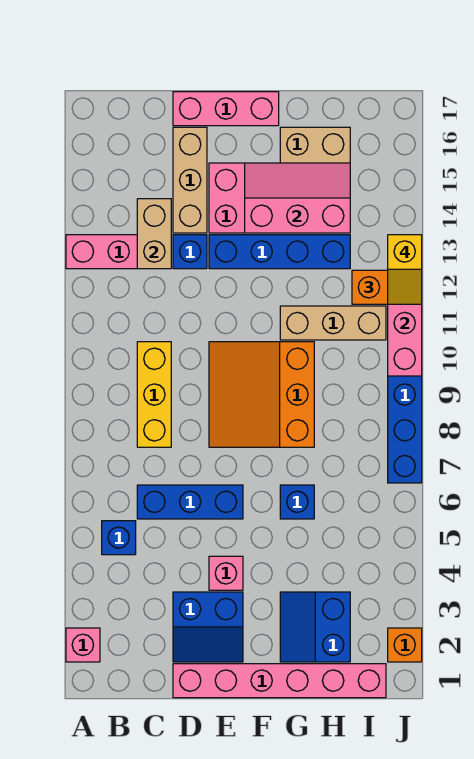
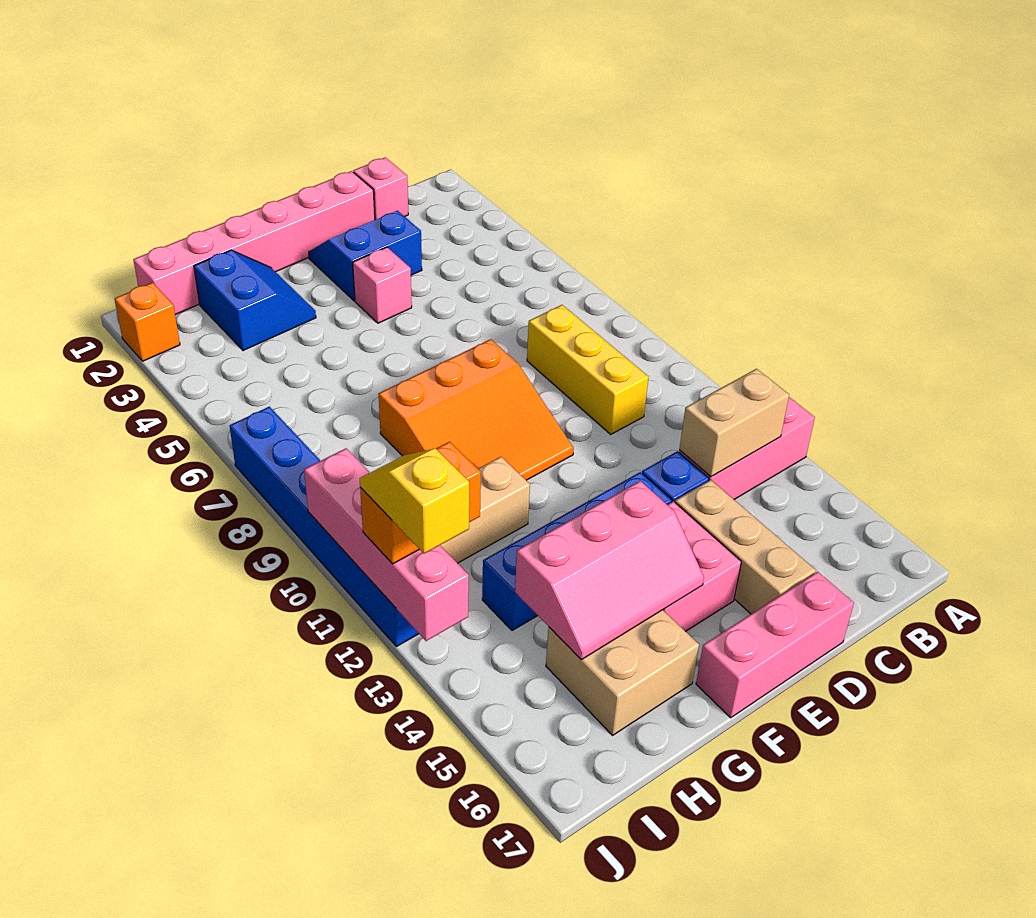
pink brick A2 level 1 -> pink brick C1 level 1
blue brick B5 level 1 -> none
blue brick C6:E6 level 1 -> none
tan brick C13:C14 level 2 -> tan brick B13:C13 level 2
orange slope E8:G10 level 1 top G -> orange slope E8:G10 level 1 top 8
blue brick G6 level 1 -> none

